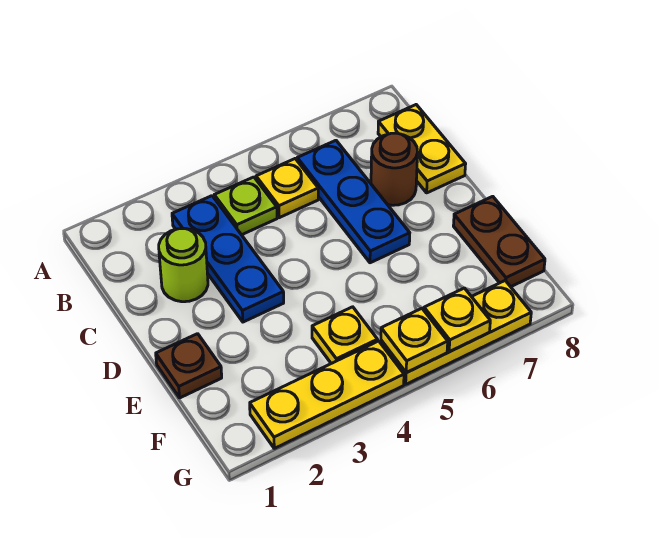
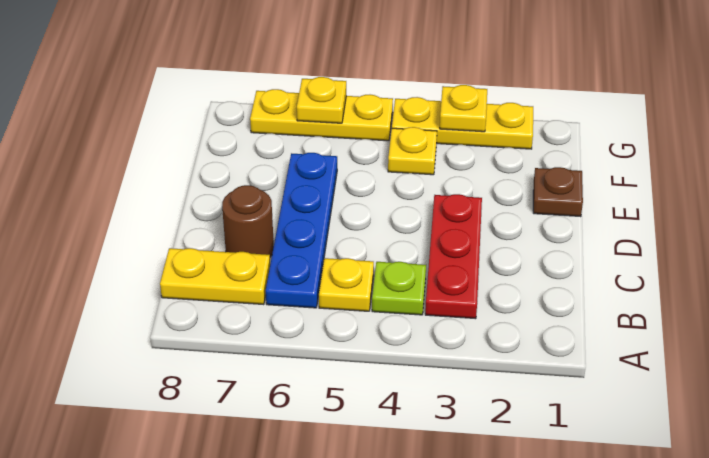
blue plate B3:D3 level 1 -> red plate B3:D3 level 1
blue plate B6:D6 level 1 -> blue plate B6:E6 level 1
yellow plate B8:C8 level 1 -> yellow plate B7:B8 level 1
lime round brick C2 level 1 -> none
brown plate E8:F8 level 1 -> none
yellow plate G5 level 2 -> yellow plate G3 level 2

